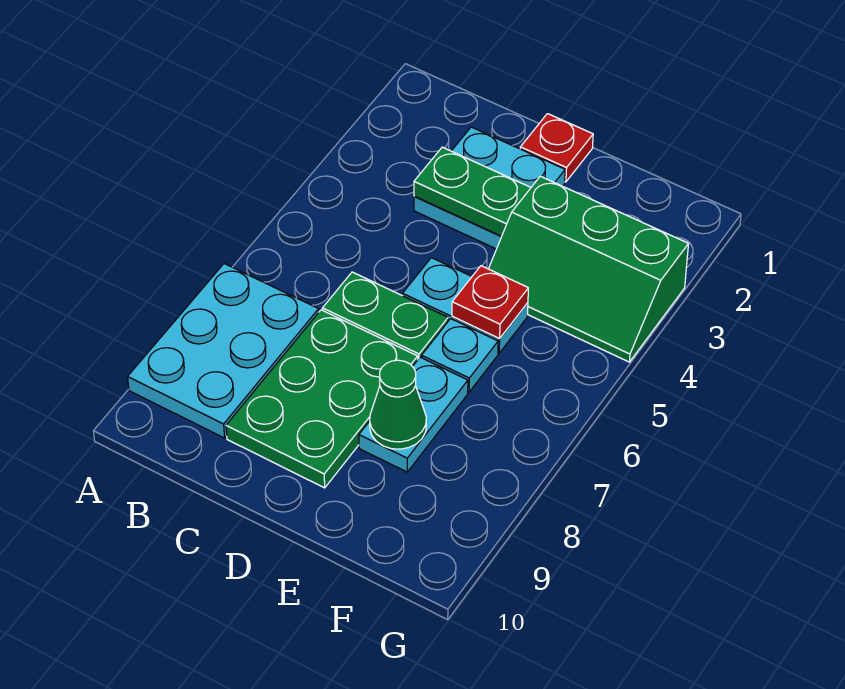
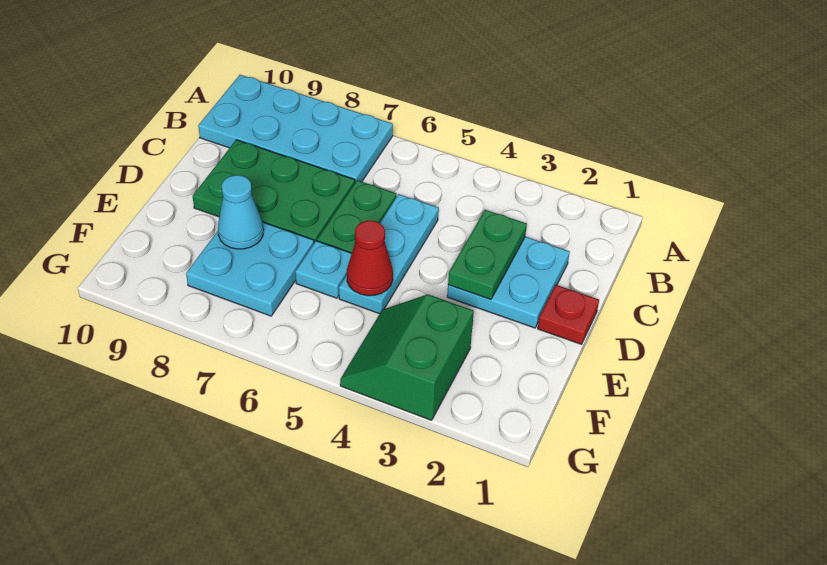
cyan plate A7:B9 level 1 -> cyan plate A7:B10 level 1
cyan plate D5:E5 level 1 -> cyan plate C5:E5 level 1
green slope E3:G4 level 1 top 3 -> green slope F3:G4 level 1 top 3
red plate E5 level 2 -> red cone E5 level 2
cyan plate E7:E8 level 1 -> cyan plate E7:F8 level 1
green cone E8 level 2 -> cyan cone E8 level 2

